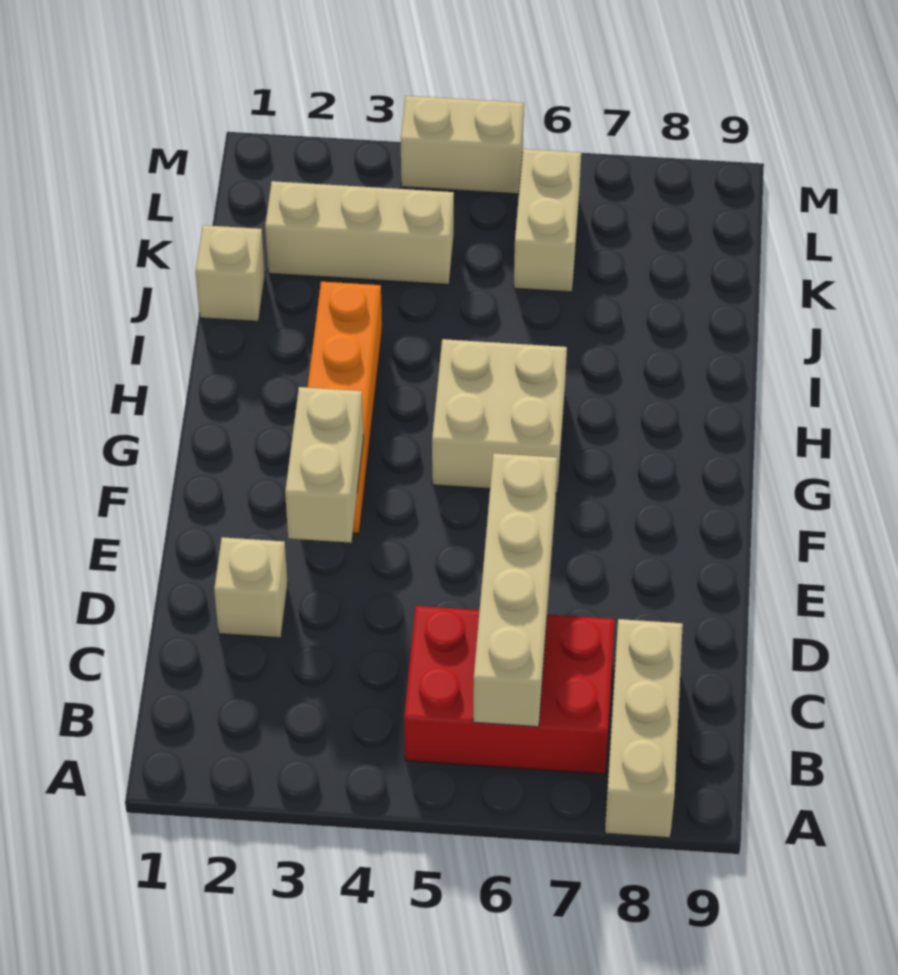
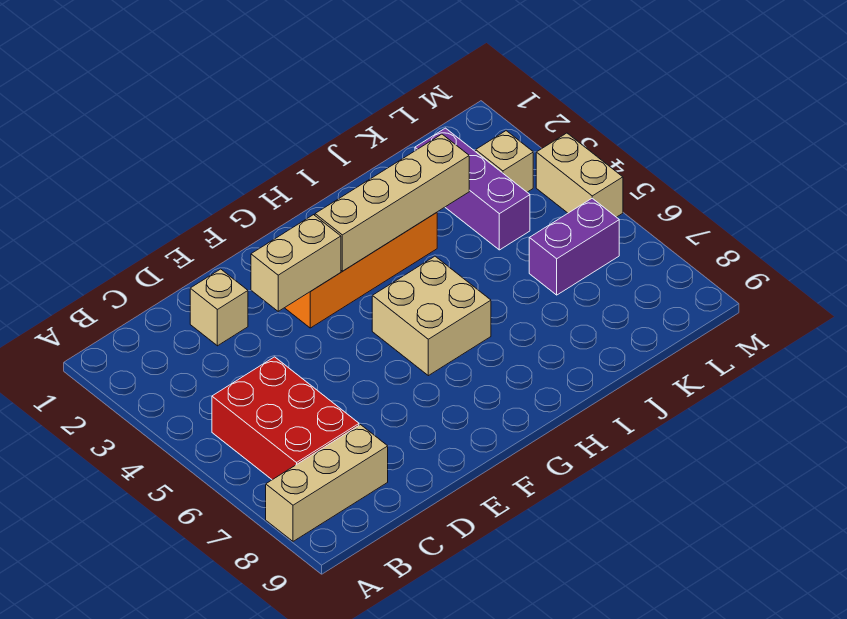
tan brick B6:E6 level 2 -> tan brick G3:J3 level 2
tan brick J1 level 1 -> tan brick L3 level 1
tan brick K2:K4 level 1 -> purple brick K2:K4 level 1
tan brick K6:L6 level 1 -> purple brick K6:L6 level 1

